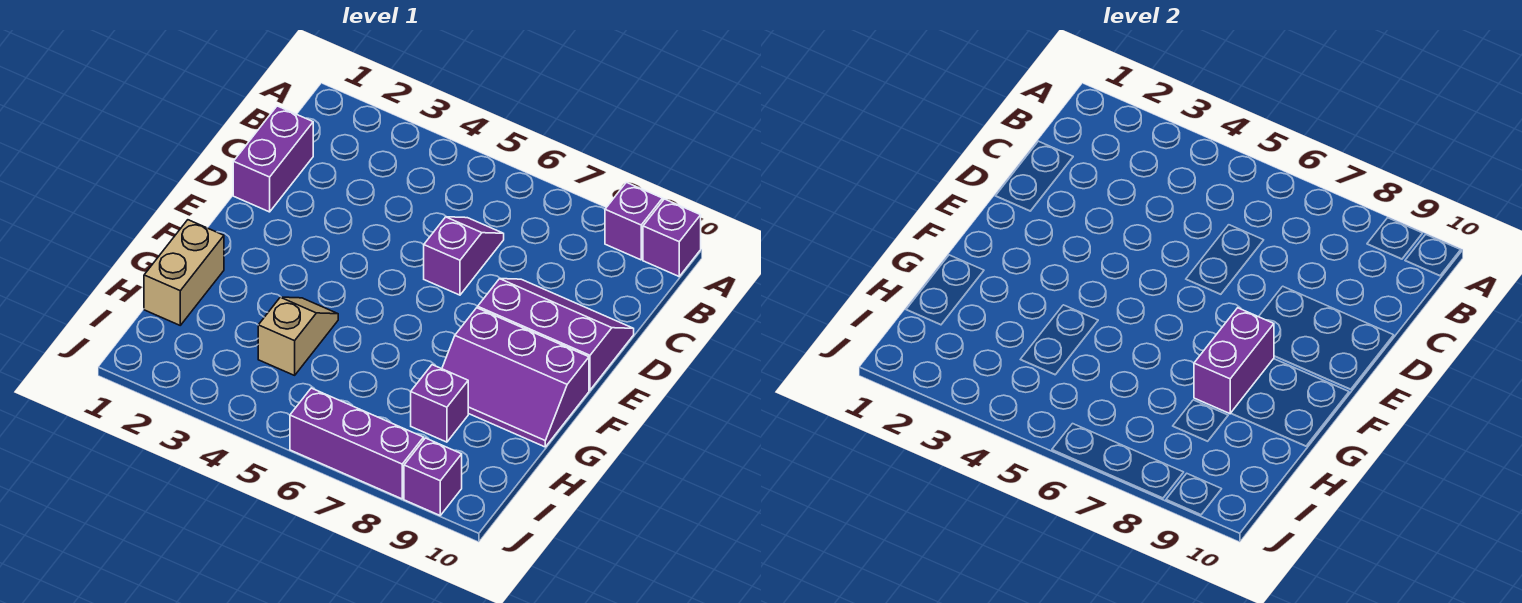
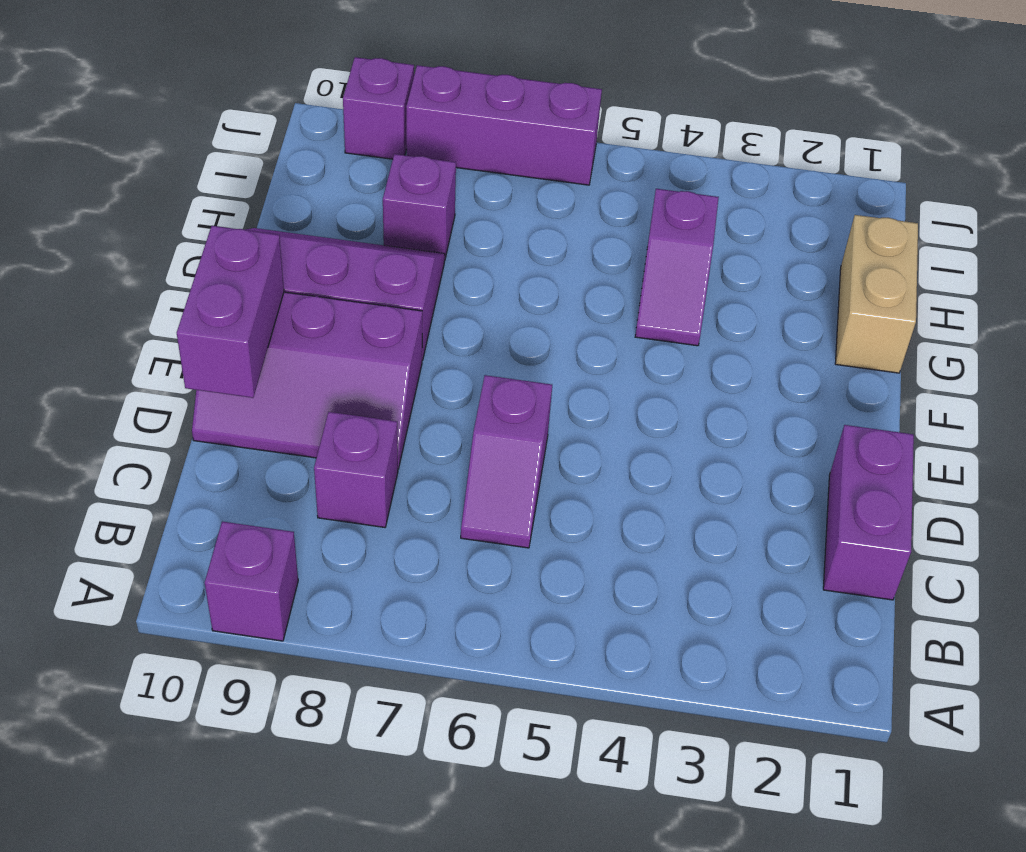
purple brick A10 level 1 -> purple brick C8 level 1
purple brick F8:G8 level 2 -> purple brick D10:E10 level 2
tan slope G4:H4 level 1 top H -> purple slope G4:H4 level 1 top H

